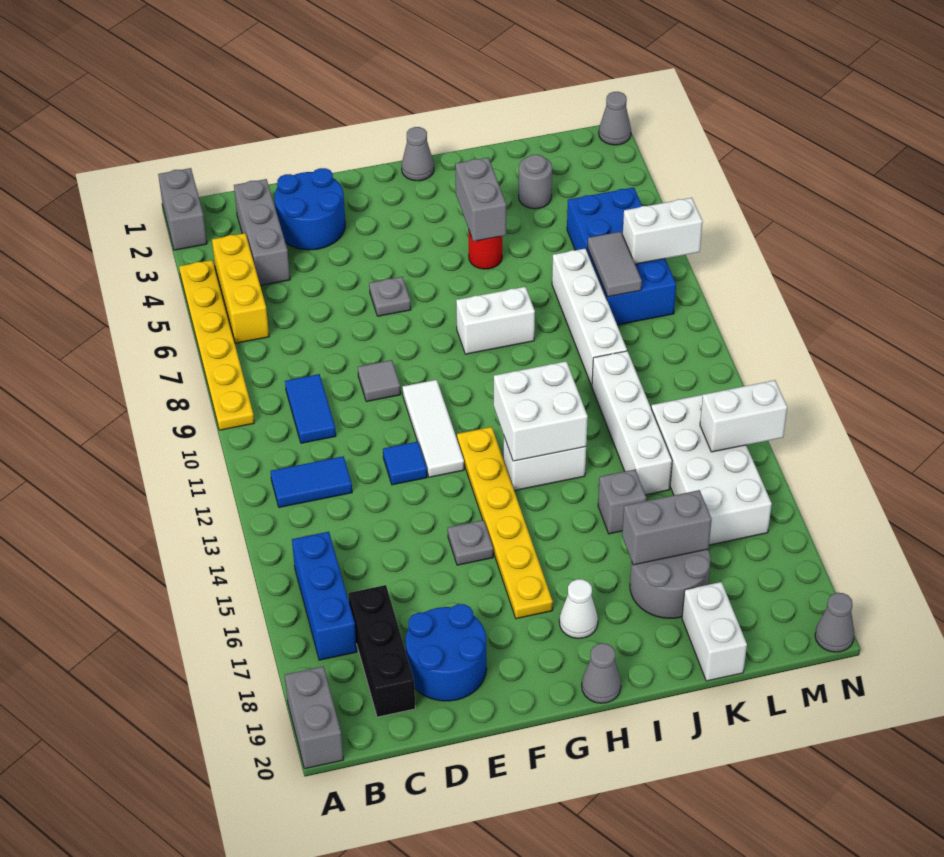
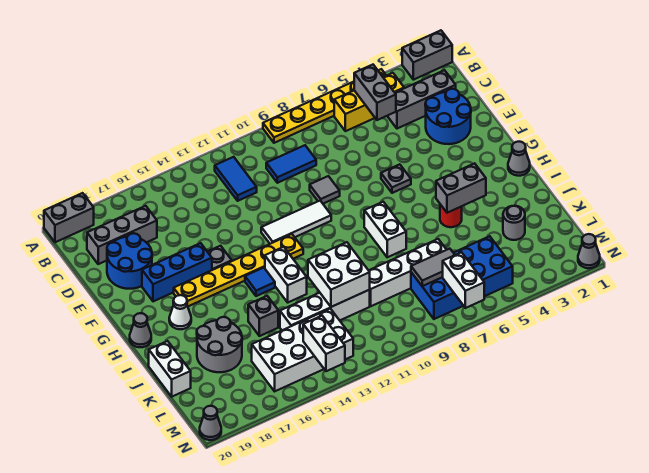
blue brick B15:B17 level 1 -> blue brick F16:F18 level 1
black brick C17:C19 level 1 -> grey brick C17:C19 level 1
blue tile E12 level 1 -> blue tile H14 level 1
white brick H12:I13 level 2 -> white brick J11:K12 level 2
grey brick J17:K17 level 2 -> grey brick B5:C5 level 2
white brick K19:K20 level 1 -> white brick J20:K20 level 1

